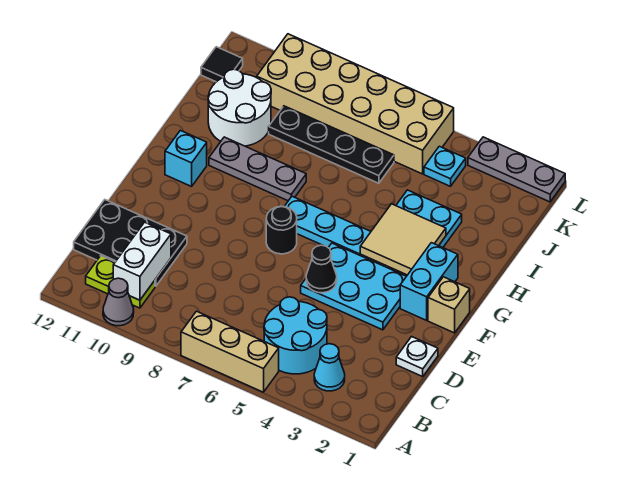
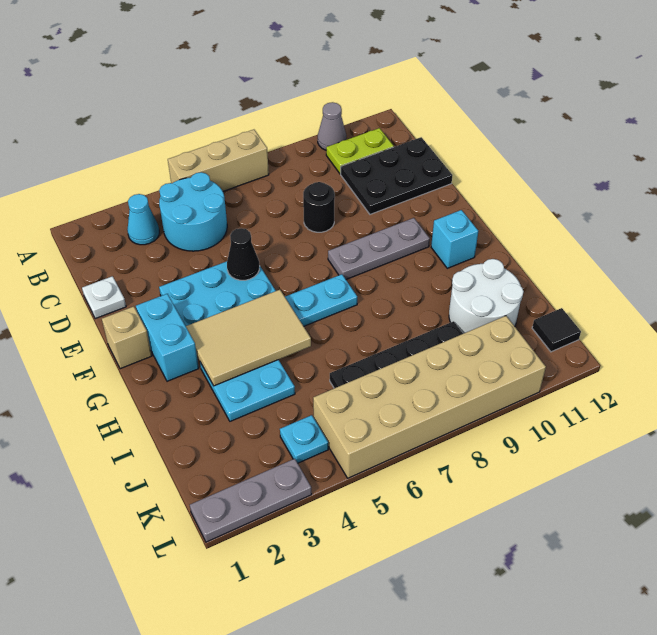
white brick B10:C10 level 2 -> none
black round brick F7 level 1 -> black round brick D8 level 1
tan tile G3:H4 level 2 -> tan tile G3:H5 level 2
grey plate H8:H10 level 1 -> grey plate F8:F10 level 1

